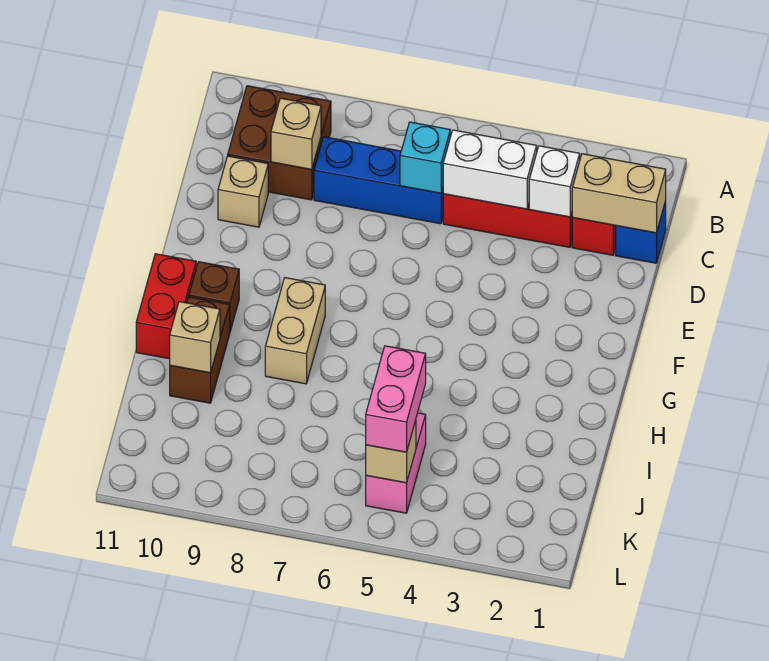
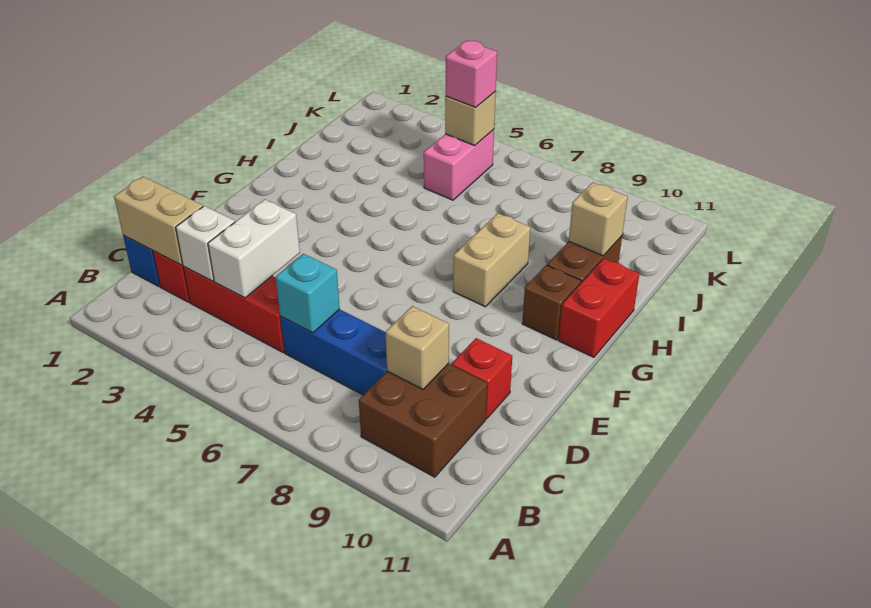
white brick C4:C5 level 2 -> white brick C4:D4 level 2
tan brick D10 level 1 -> red brick D10 level 1
pink brick J5:K5 level 3 -> pink brick K5 level 3

